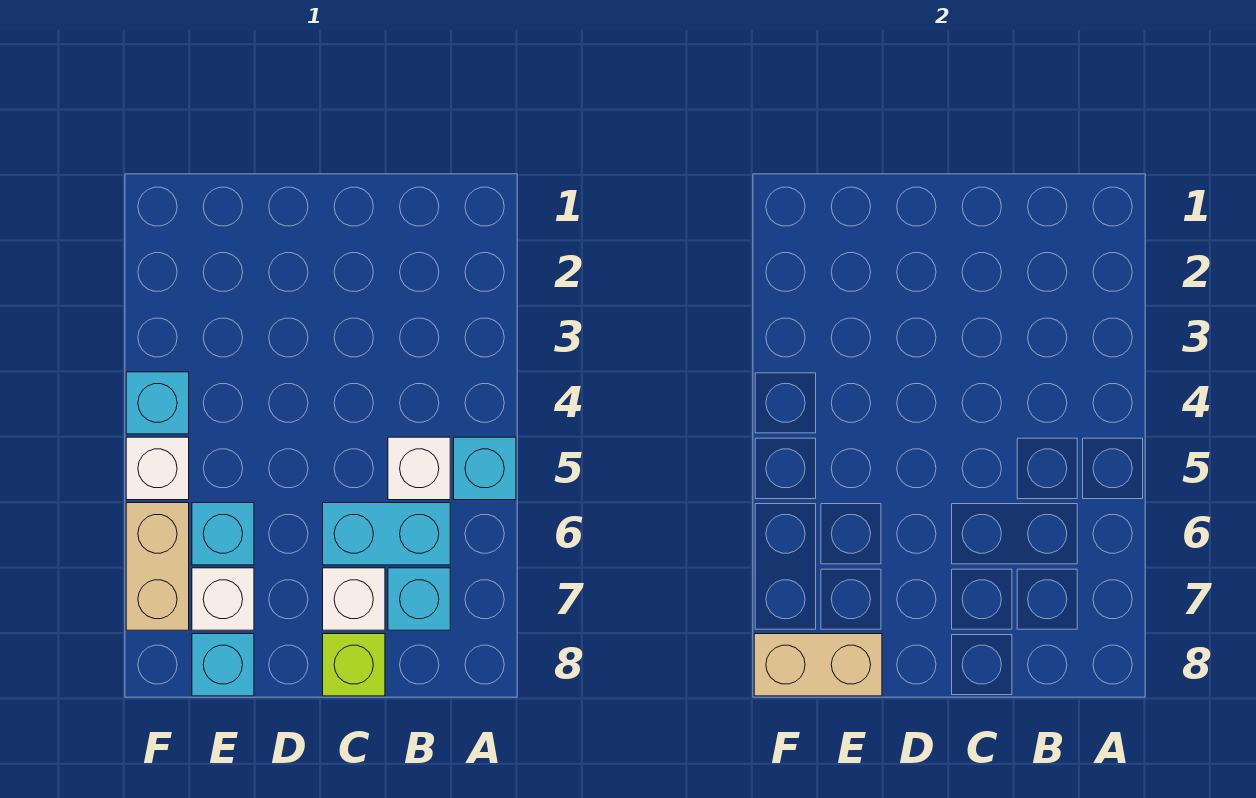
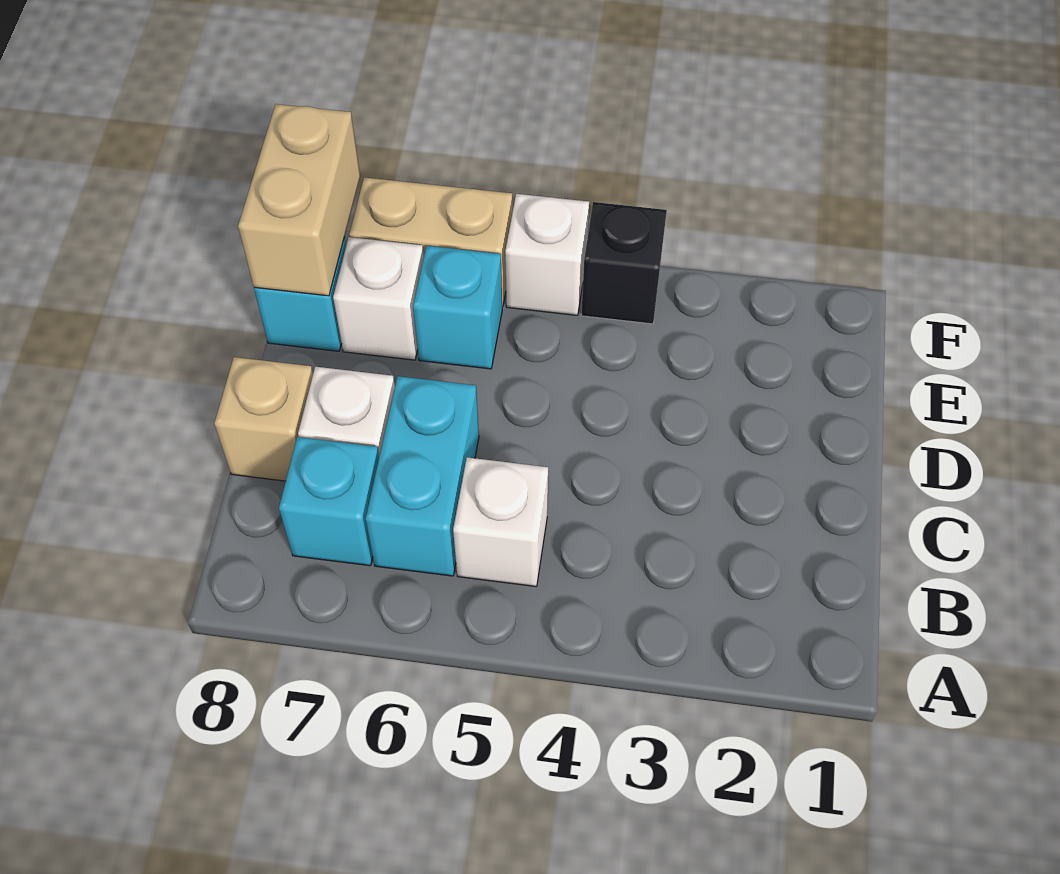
cyan brick A5 level 1 -> none
lime brick C8 level 1 -> tan brick C8 level 1
cyan brick F4 level 1 -> black brick F4 level 1

